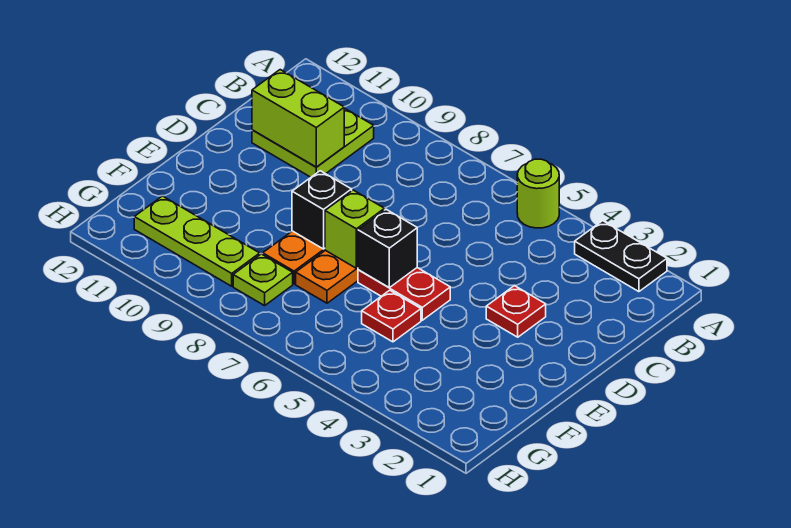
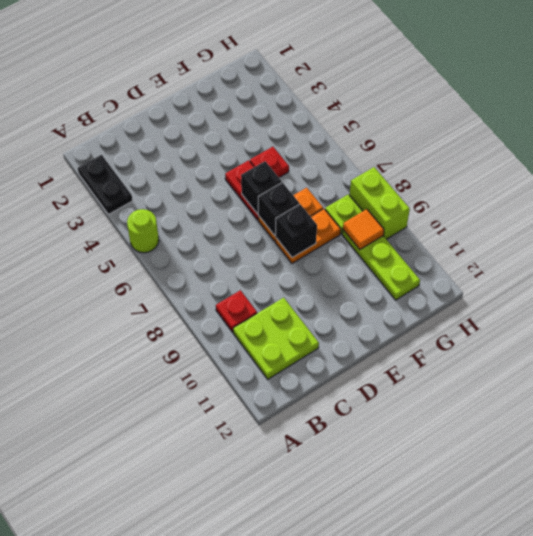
lime brick C10:C11 level 2 -> lime brick H8:H9 level 1
red plate D3 level 1 -> red plate B9 level 1
lime brick E7 level 2 -> black brick E7 level 2
none -> orange tile G9 level 2

